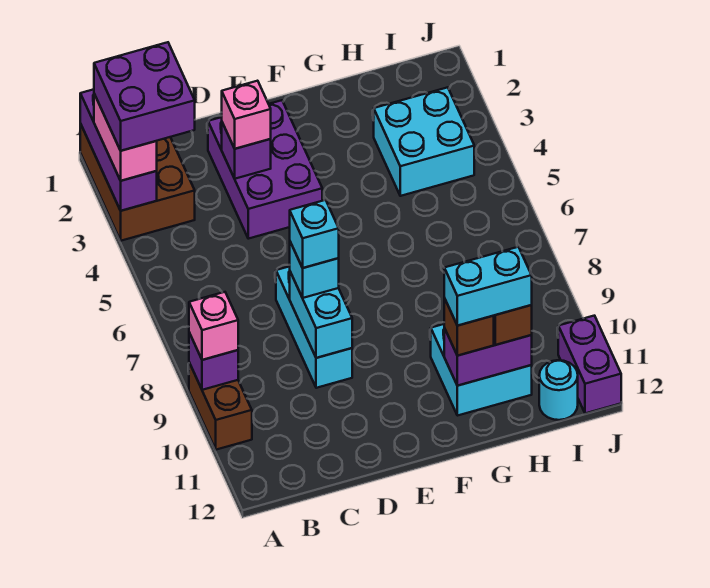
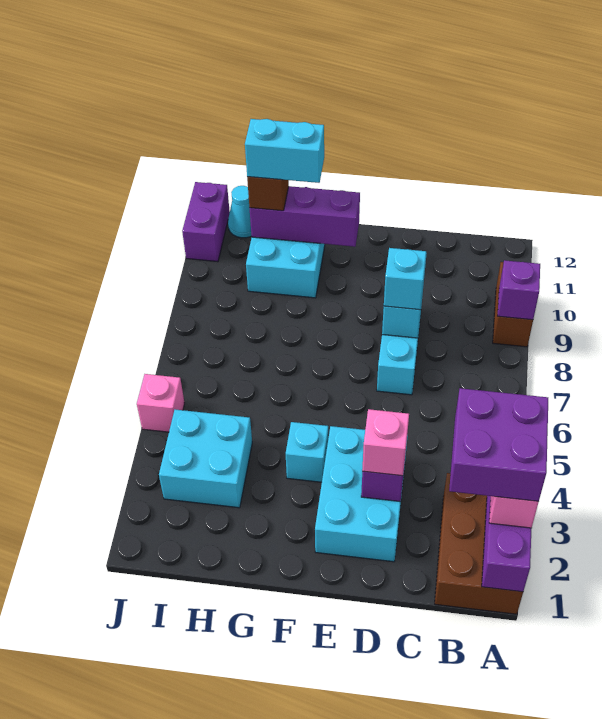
pink brick A9 level 3 -> pink brick J5 level 1
purple brick D2:E4 level 1 -> cyan brick D2:E4 level 1
cyan brick D8 level 4 -> cyan brick F4 level 1
purple brick G11:H11 level 2 -> purple brick F11:H11 level 2
brown brick G11 level 3 -> none
cyan round brick I12 level 1 -> cyan cone I12 level 1

